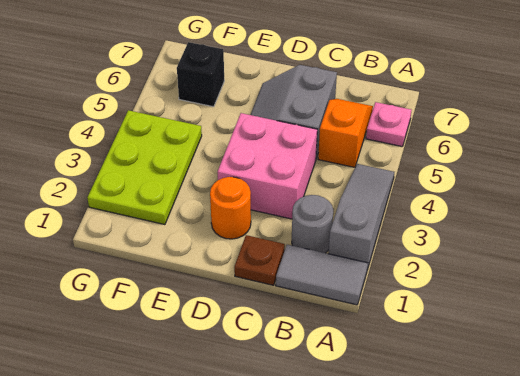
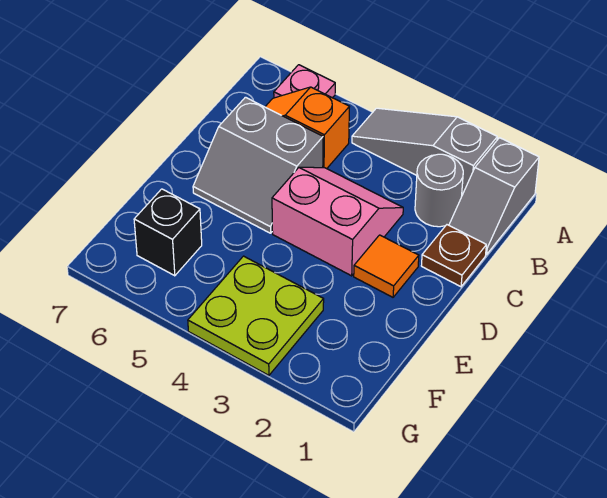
grey tile A1:B1 level 1 -> grey slope A1:B1 level 1 top A
pink brick C3:D4 level 1 -> pink slope C3:D4 level 1 top D
orange round brick D2 level 1 -> orange tile D2 level 1
lime plate F2:G4 level 1 -> lime plate F3:G4 level 1

